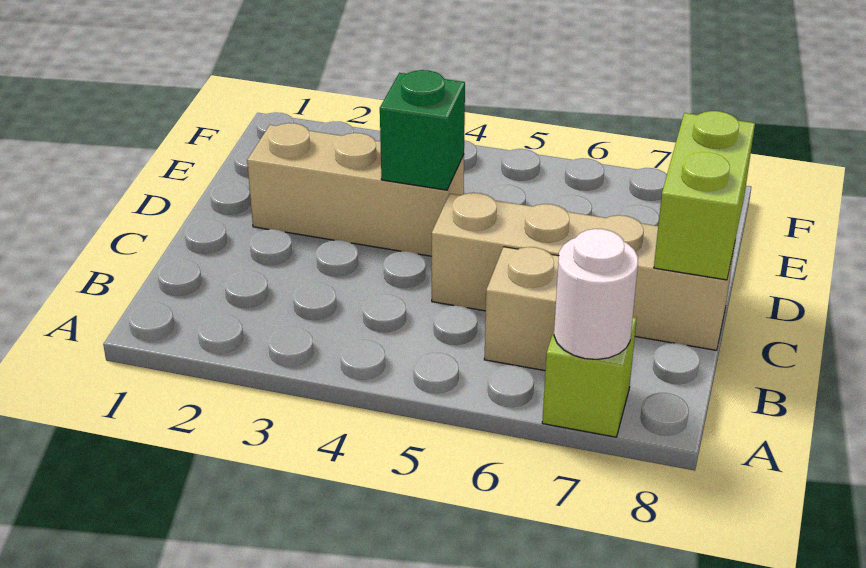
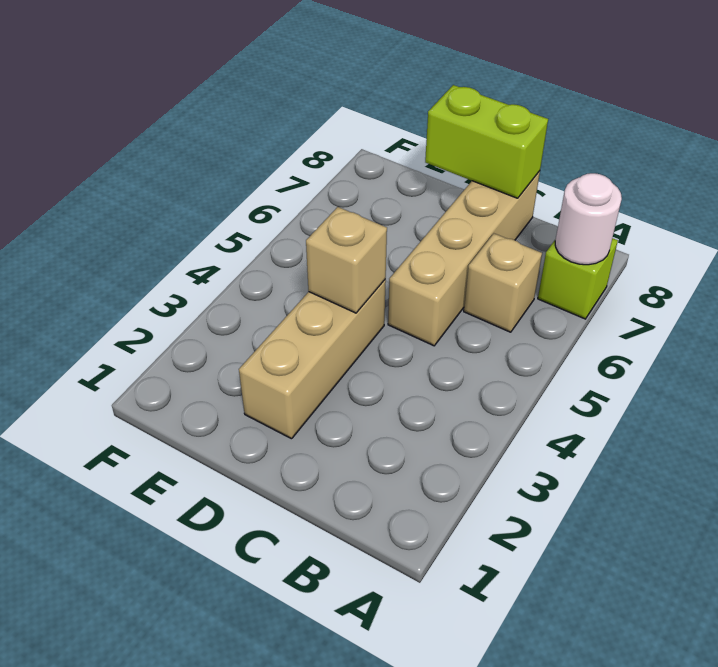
green brick D4 level 2 -> tan brick D4 level 2

